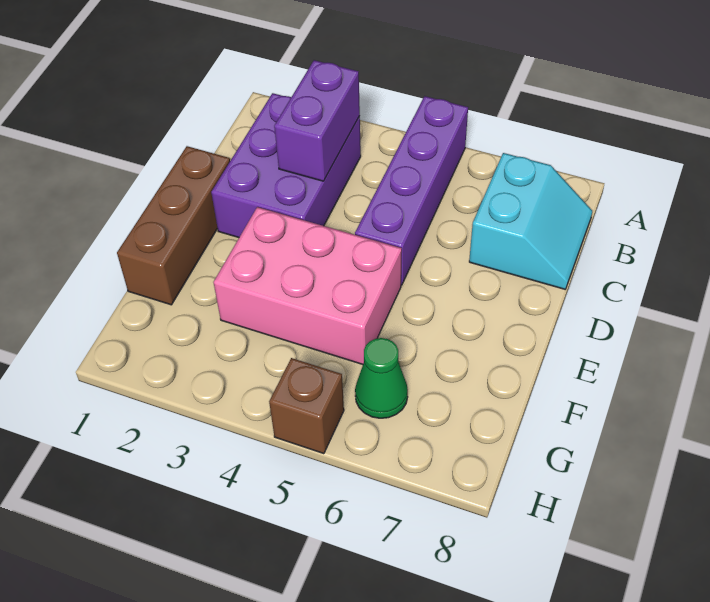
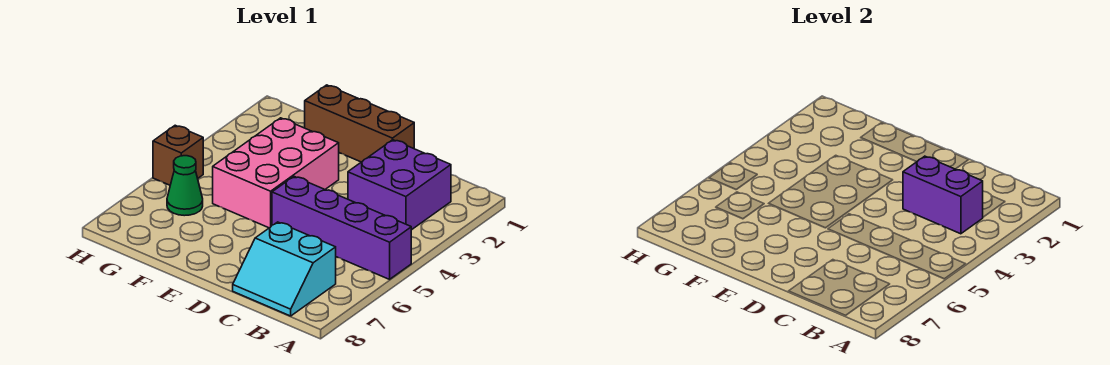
purple brick B2:D3 level 1 -> purple brick B2:C3 level 1

